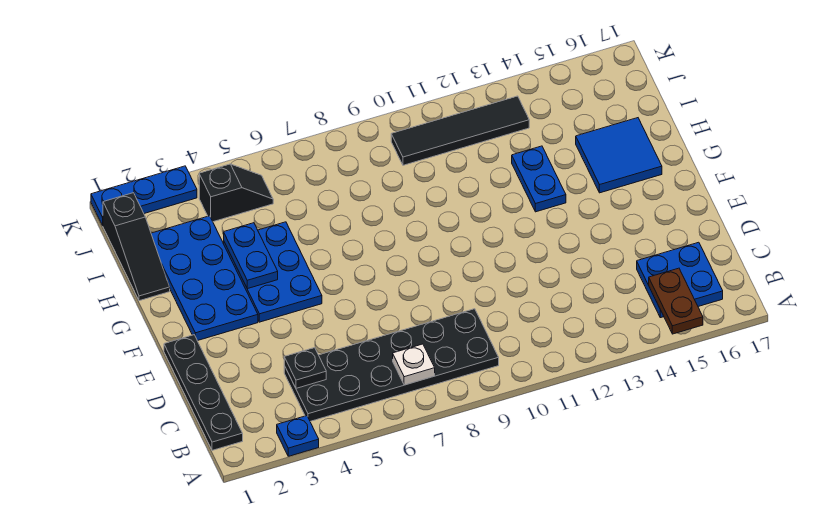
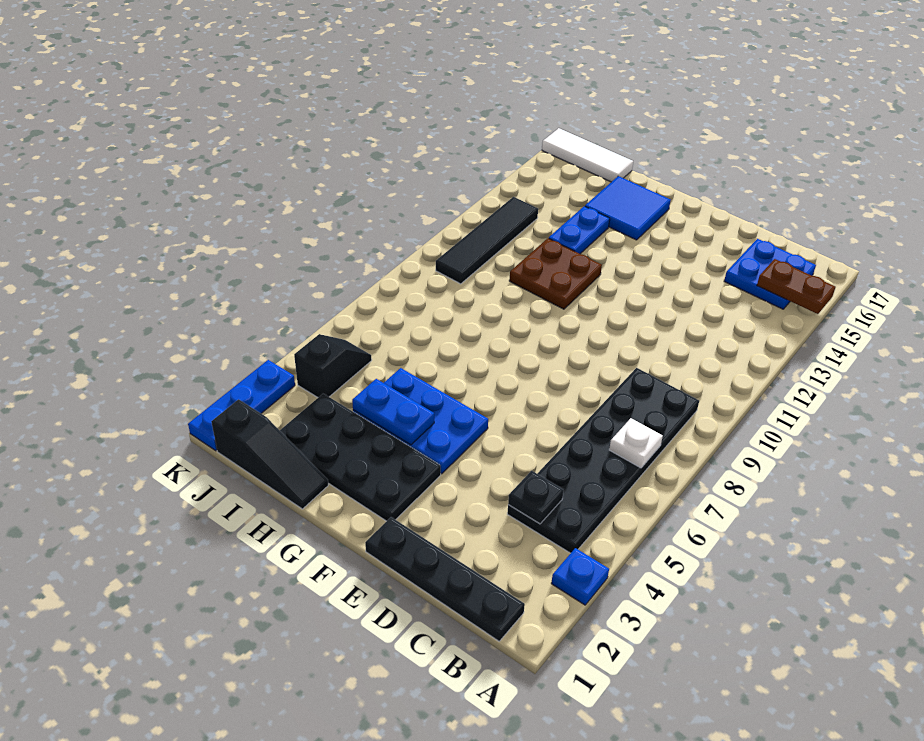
blue plate F2:I3 level 1 -> black plate F2:I3 level 1
none -> brown plate G11:H12 level 1
blue plate G13:H13 level 1 -> blue plate H13:H14 level 1
none -> white tile I17:K17 level 1

